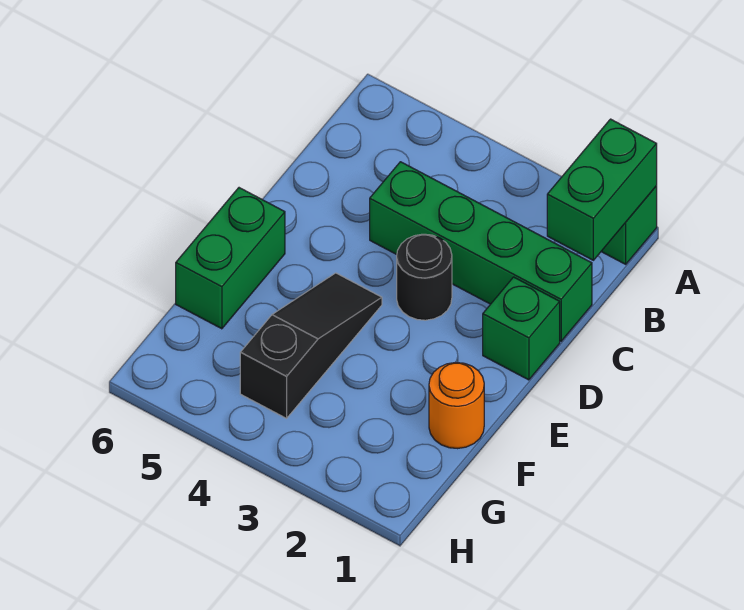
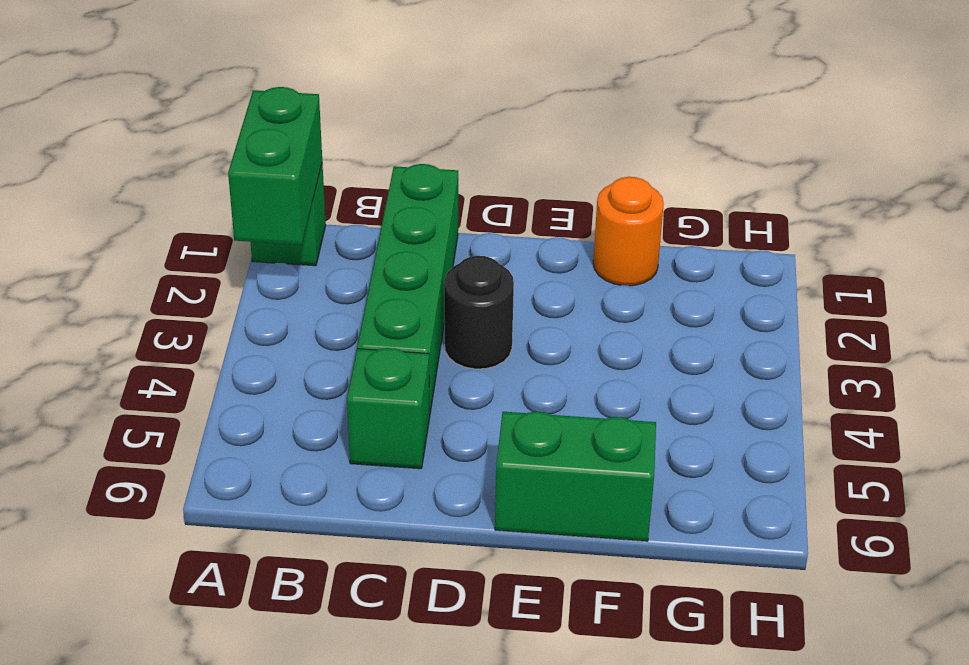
green brick A1:B1 level 2 -> green brick A1:A2 level 2
green brick D1 level 1 -> green brick C5 level 1
black slope E4:G4 level 1 top G -> none

